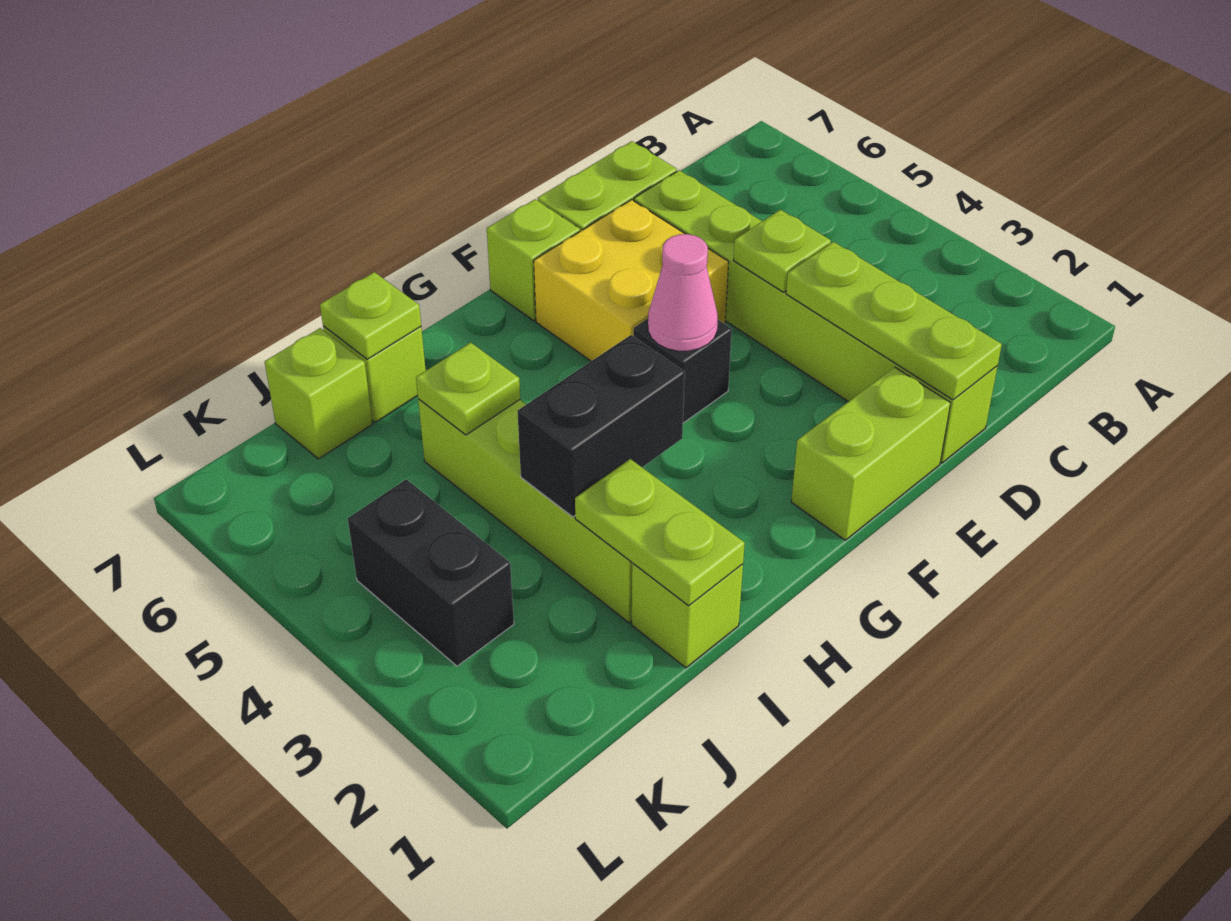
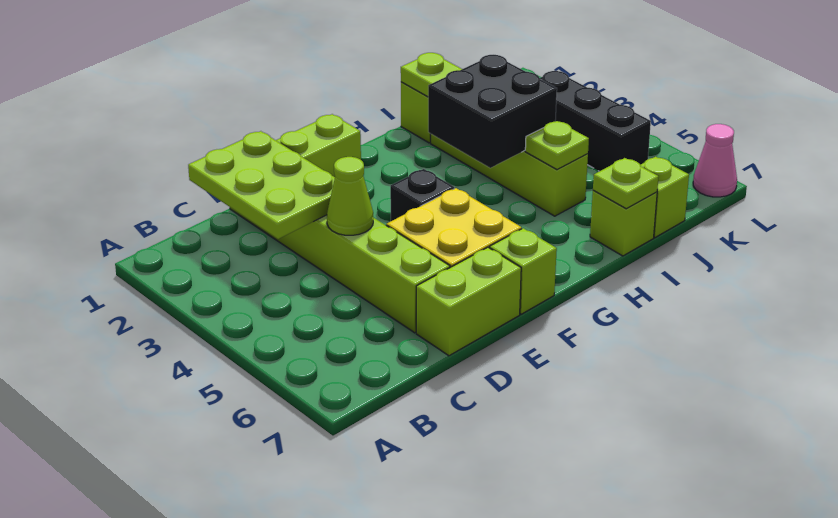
lime plate D1:D3 level 2 -> lime plate C1:D3 level 2
lime plate D4 level 2 -> lime cone D4 level 2
pink cone F4 level 2 -> pink cone L7 level 1
black brick H3:I3 level 2 -> black brick H3:I4 level 2
black brick K3:K4 level 1 -> black brick K3:K5 level 1

